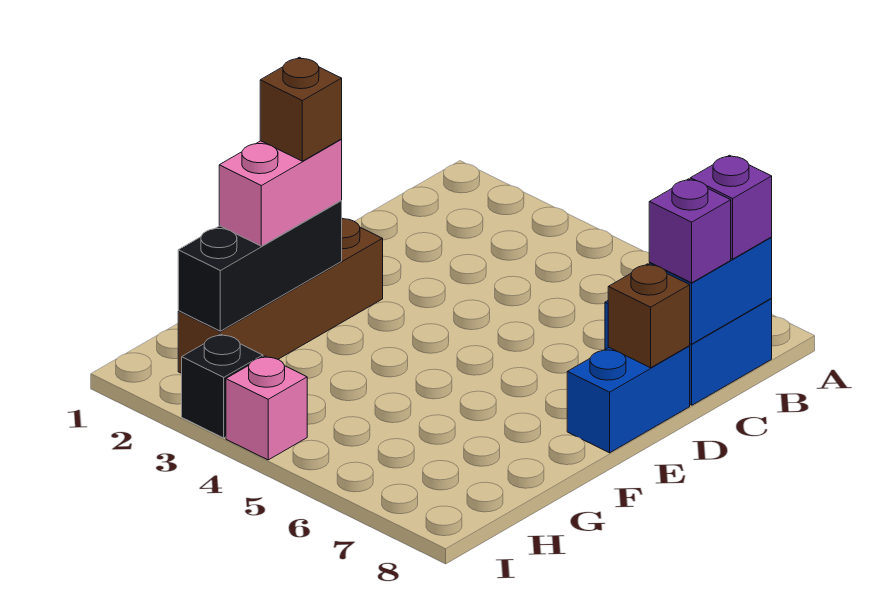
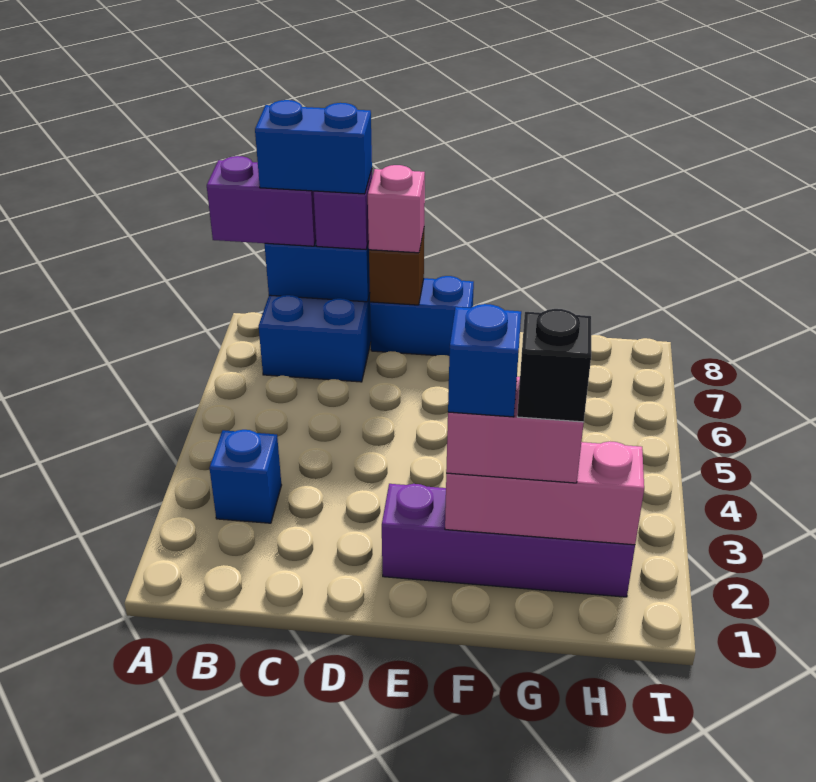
none -> blue brick B3 level 1
purple brick B8 level 3 -> purple brick A8:B8 level 3
none -> blue brick B8:C8 level 4
brown brick E2:H2 level 1 -> purple brick E2:H2 level 1
black brick F2:H2 level 2 -> pink brick F2:H2 level 2
brown brick F2 level 4 -> blue brick F2 level 4
black brick I3 level 1 -> black brick G2 level 4
pink brick I4 level 1 -> pink brick D8 level 3

